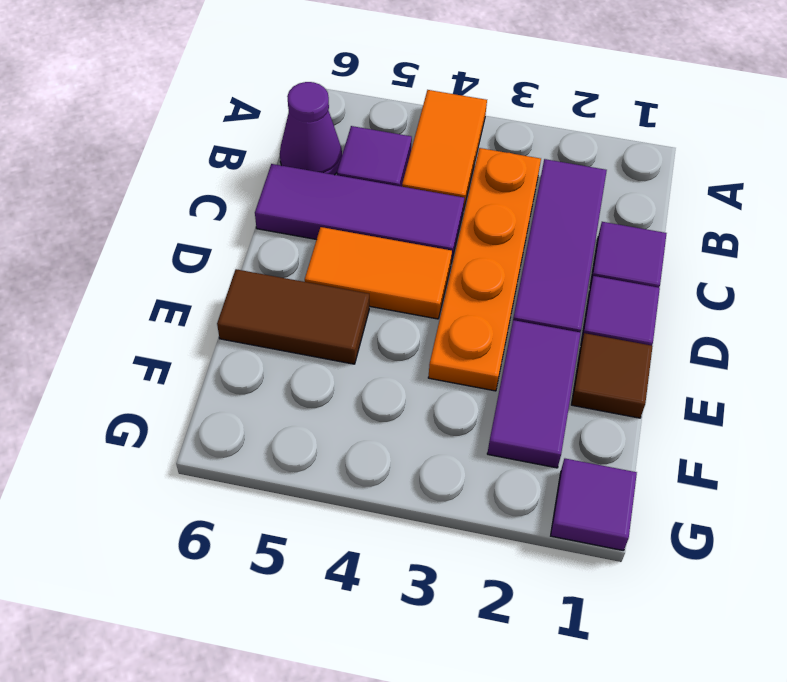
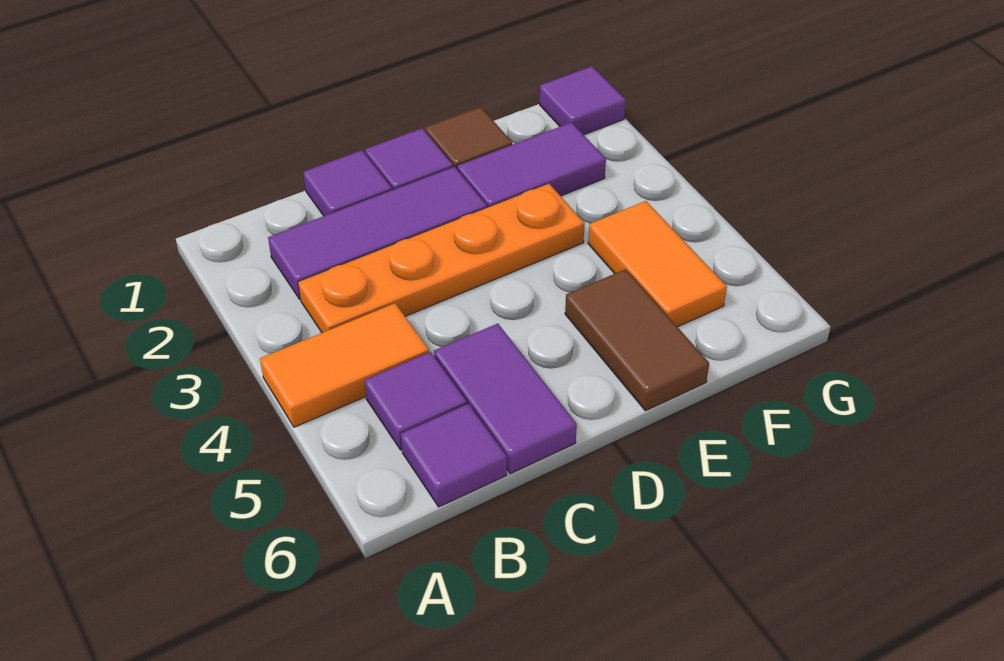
purple cone B6 level 1 -> purple tile B6 level 1
purple tile C4:C6 level 1 -> purple tile C5:C6 level 1
orange tile D4:D5 level 1 -> orange tile F4:F5 level 1

